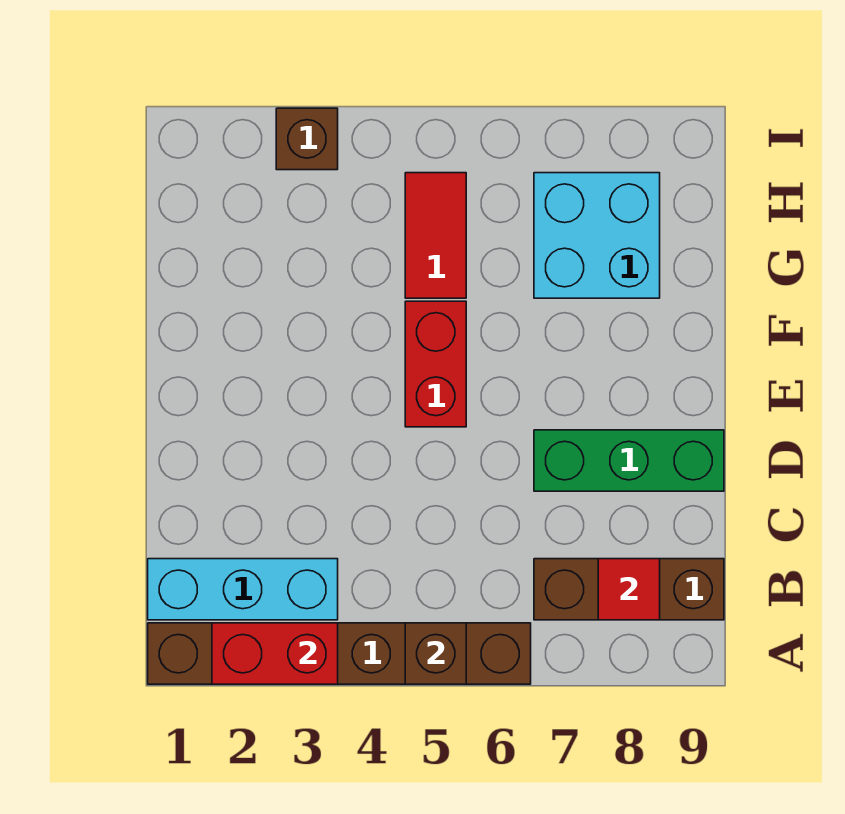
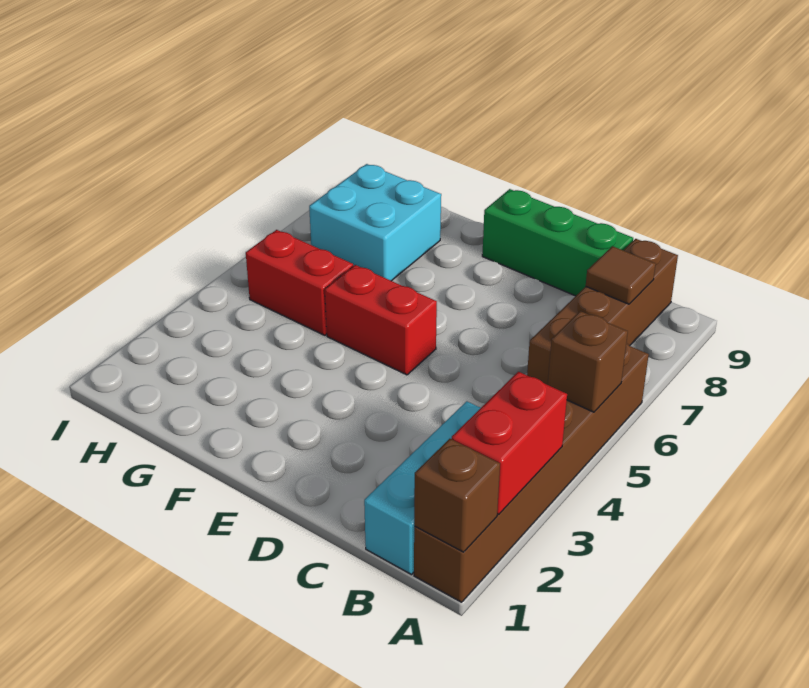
brown brick B7:B9 level 1 -> brown brick B6:B9 level 1
red tile B8 level 2 -> brown tile B8 level 2
green brick D7:D9 level 1 -> green brick C9:E9 level 1
red tile G5:H5 level 1 -> red brick G5:H5 level 1
brown brick I3 level 1 -> brown brick A1 level 2

